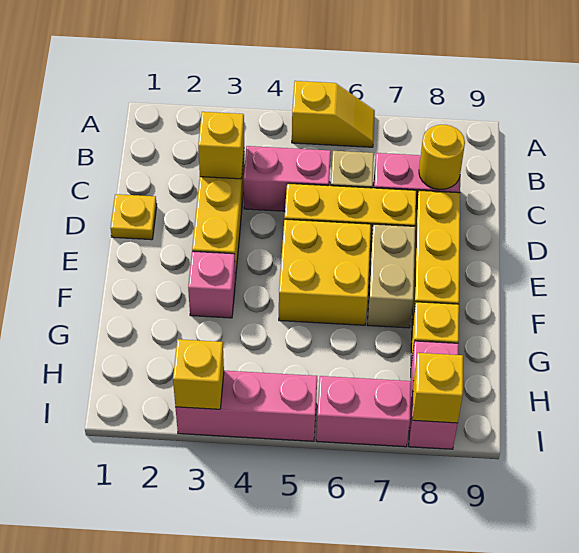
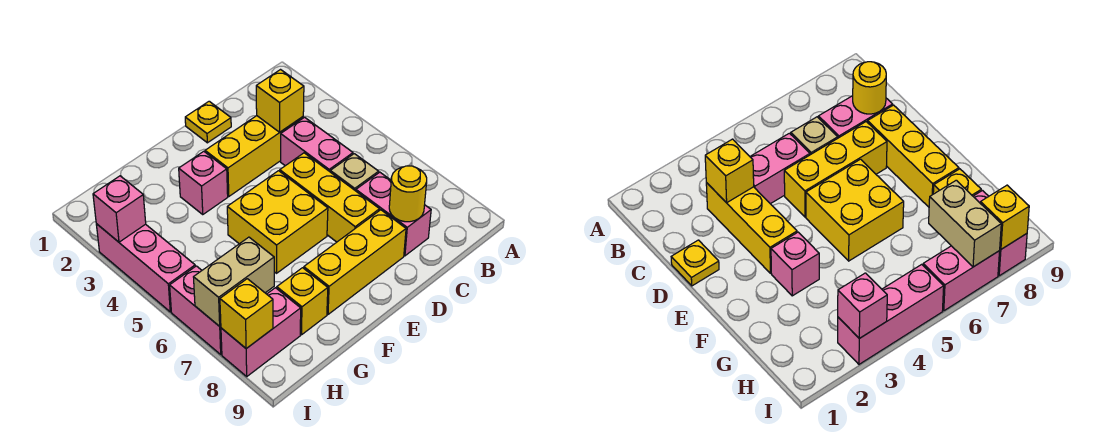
yellow slope A5:A6 level 1 top 5 -> none
tan brick E7:F7 level 1 -> tan brick H7:I7 level 2
yellow brick I3 level 2 -> pink brick I3 level 2

